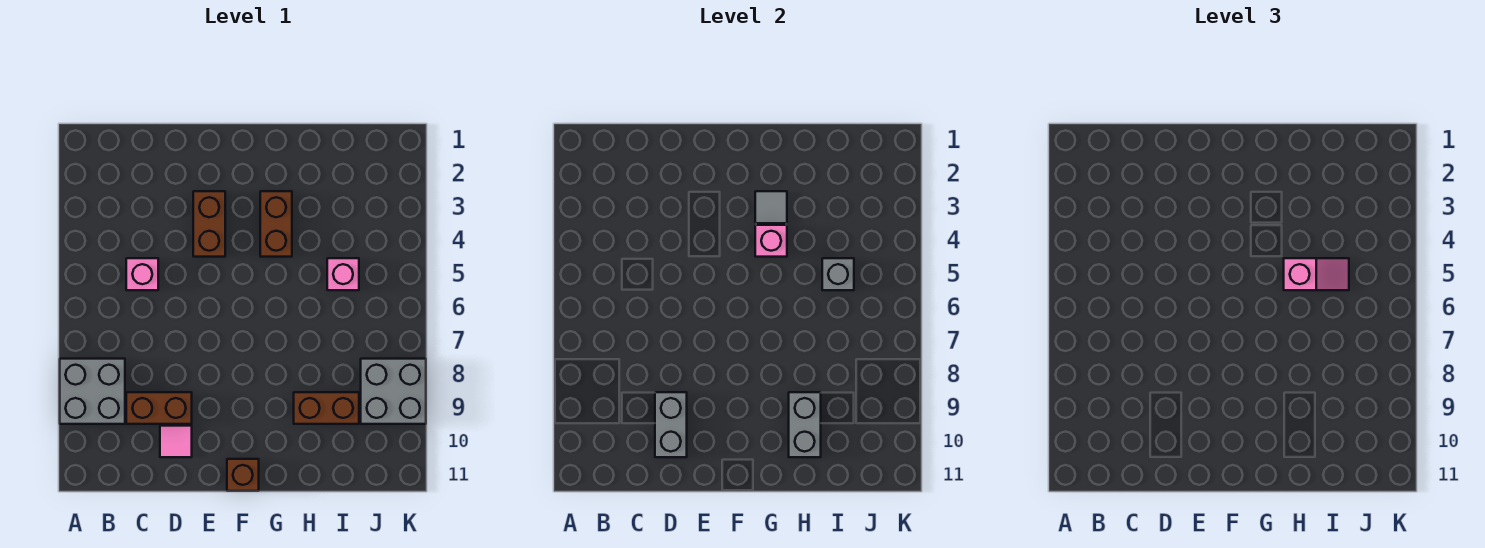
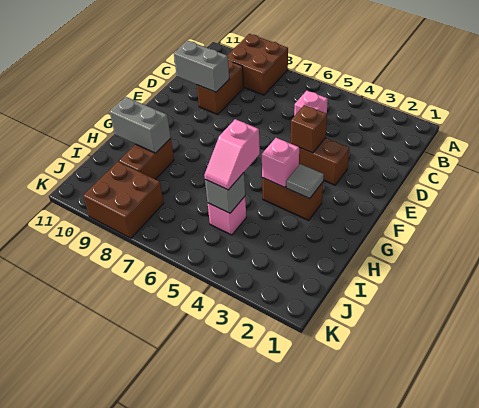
grey brick A8:B9 level 1 -> brown brick A8:B9 level 1
pink tile D10 level 1 -> none
brown brick F11 level 1 -> brown brick E4 level 2
grey brick J8:K9 level 1 -> brown brick J8:K9 level 1

